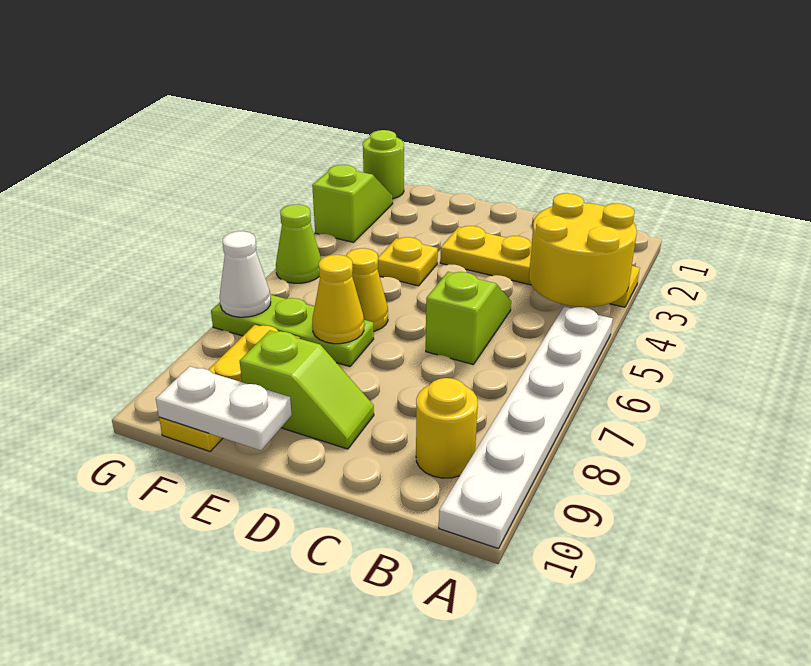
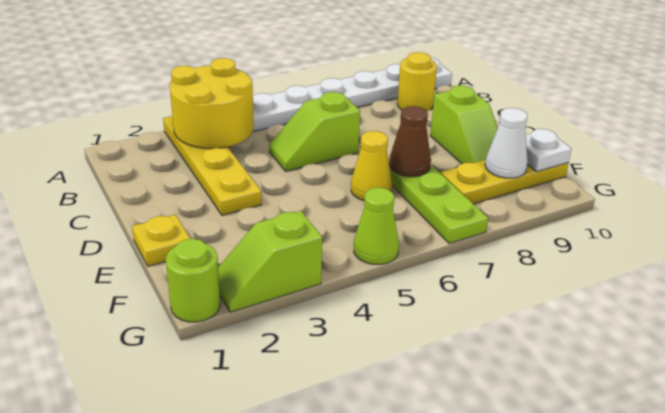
lime slope D9:E9 level 1 top E -> lime slope D9:E9 level 1 top D
yellow plate E4 level 1 -> yellow plate E1 level 1
yellow cone E7 level 2 -> brown cone E7 level 2
white plate E10:F10 level 2 -> white plate F10 level 2
white cone G7 level 2 -> white cone F9 level 2

